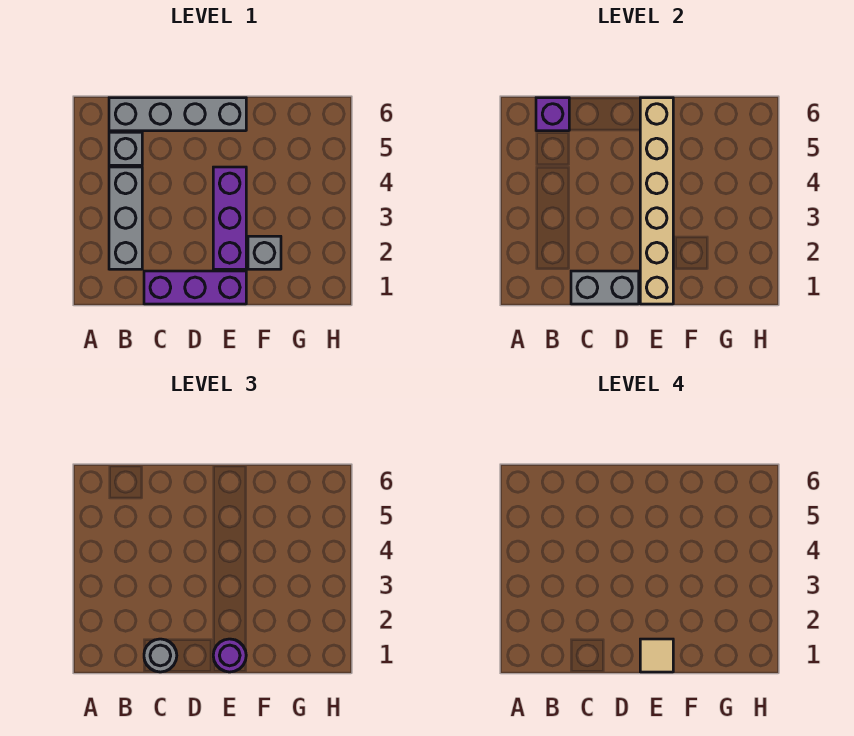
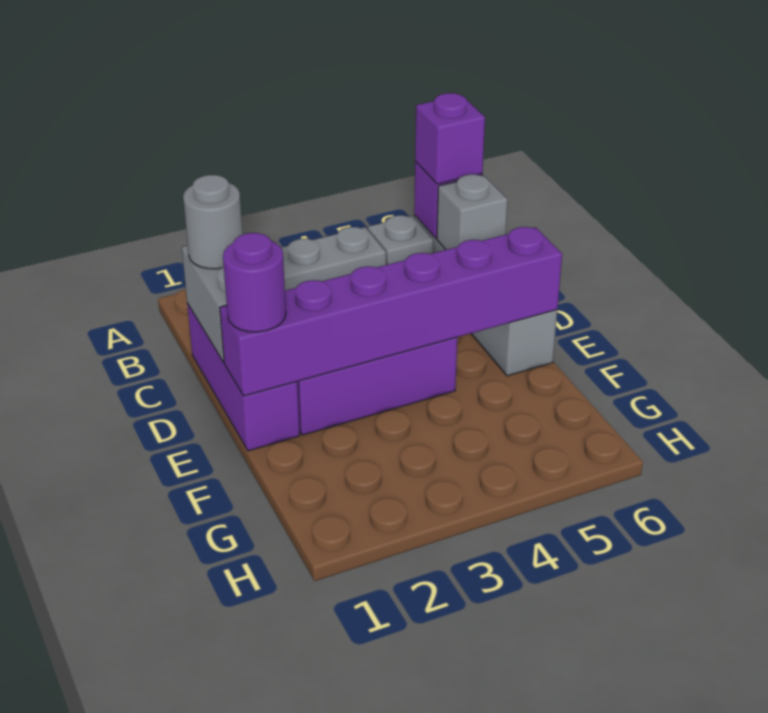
none -> purple brick B6 level 3
tan brick E1:E6 level 2 -> purple brick E1:E6 level 2
tan tile E1 level 4 -> none
grey brick F2 level 1 -> grey brick C6 level 2

